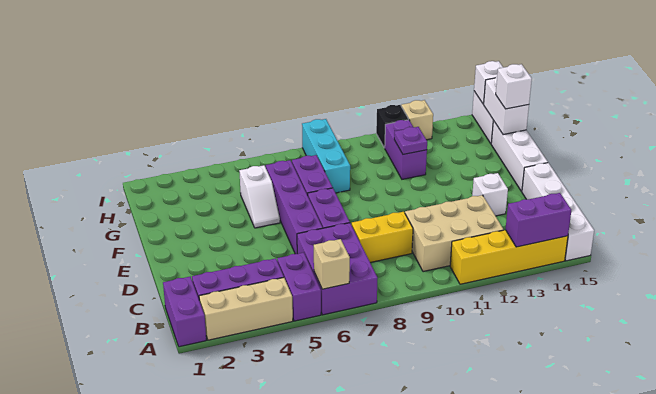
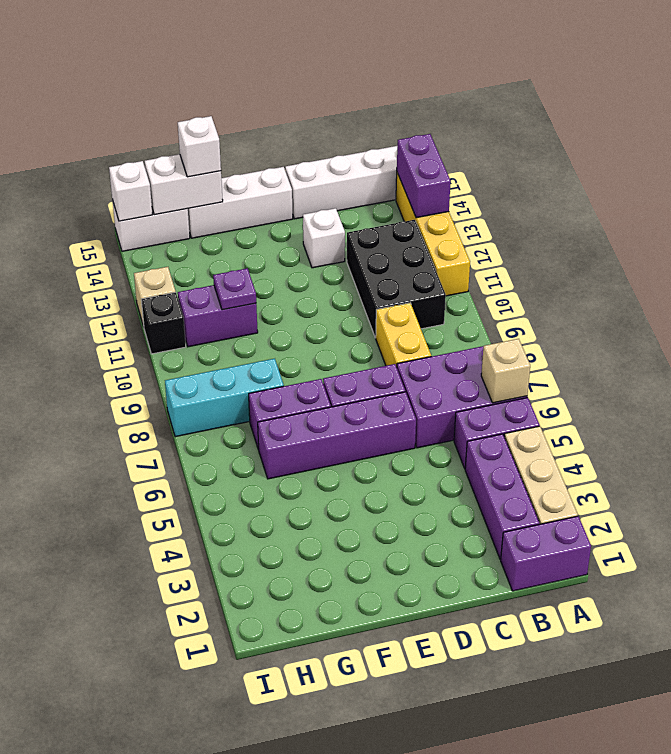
tan brick B10:C12 level 1 -> black brick B10:C12 level 1
white slope F5:G5 level 1 top G -> none

